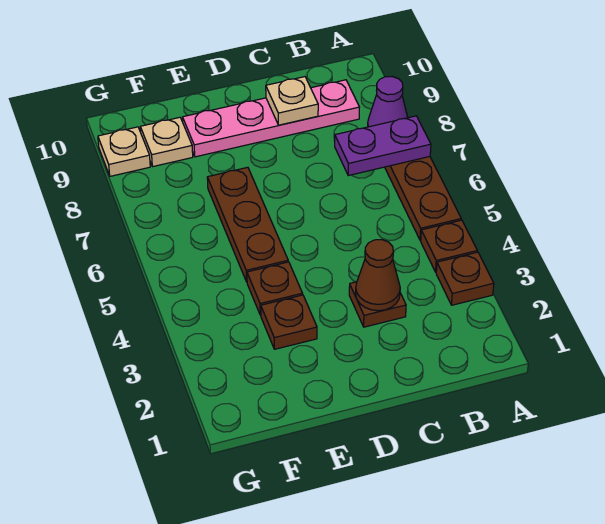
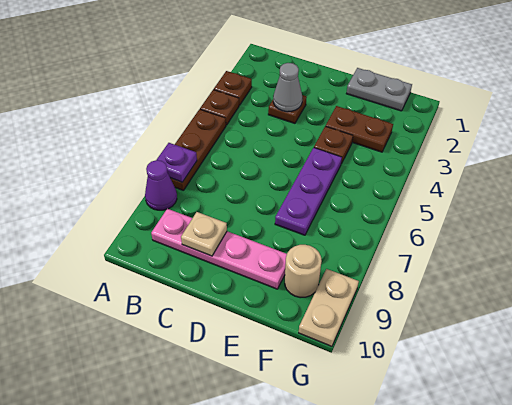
purple plate A7:B7 level 2 -> purple plate A7 level 2
brown cone C3 level 2 -> grey cone C3 level 2
none -> grey plate E1:F1 level 1
brown plate E3 level 1 -> brown plate E3:F3 level 1
brown plate E5:E7 level 1 -> purple plate E5:E7 level 1
tan plate F9 level 1 -> tan round brick F9 level 1
tan plate G9 level 1 -> tan plate G9:G10 level 1

